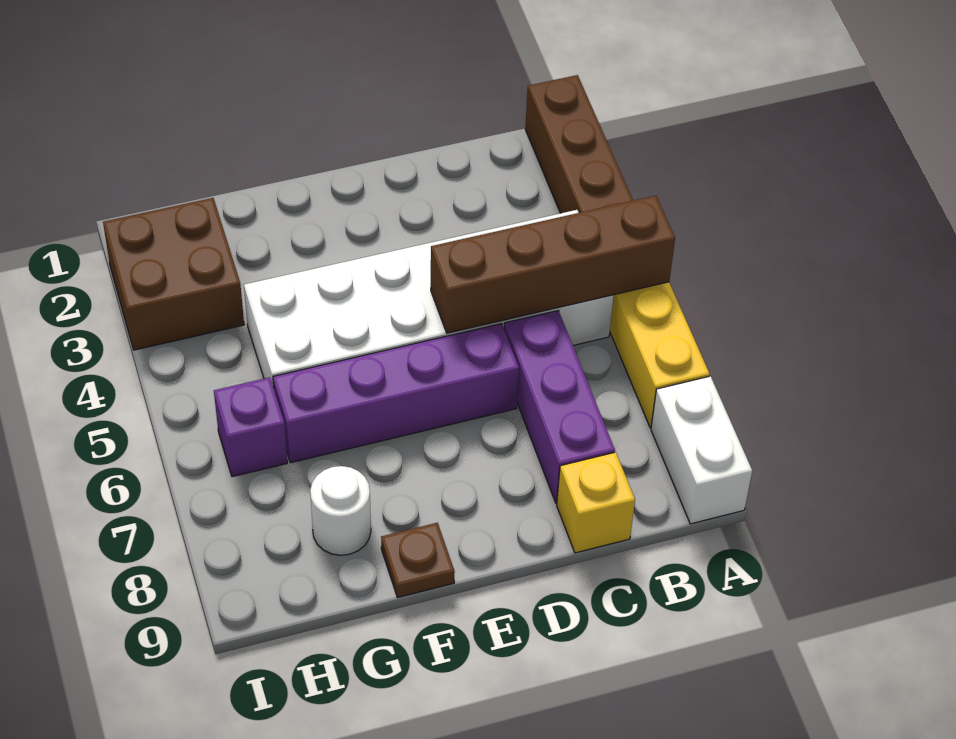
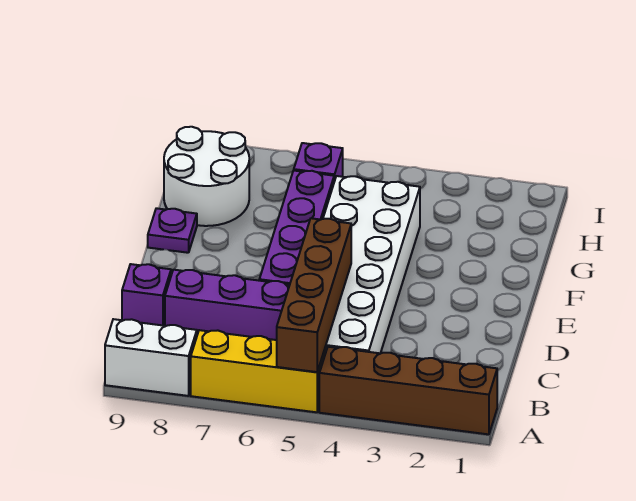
yellow brick C9 level 1 -> purple brick C9 level 1
brown plate F9 level 1 -> purple plate F9 level 1
white round brick G8 level 1 -> white round brick G8:H9 level 1
brown brick H2:I3 level 1 -> none

